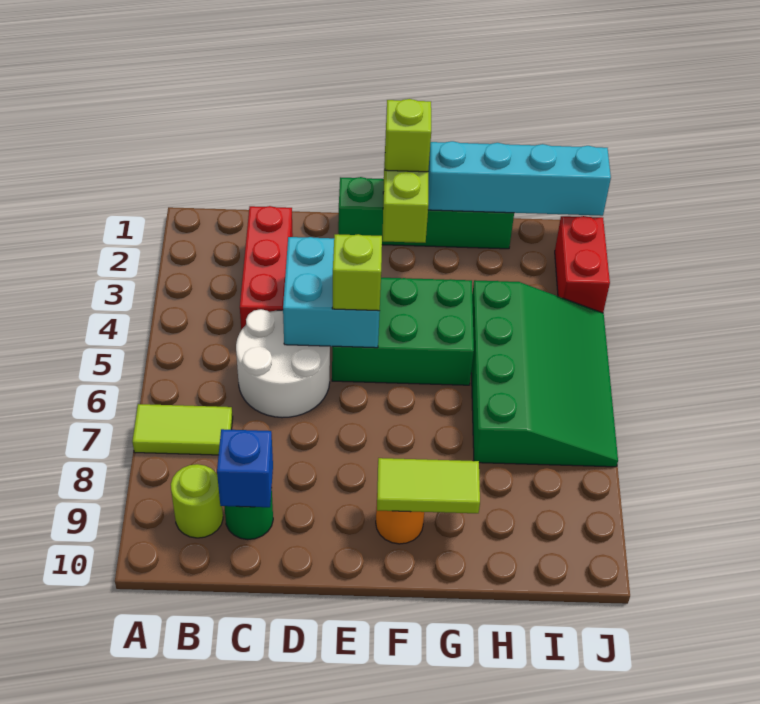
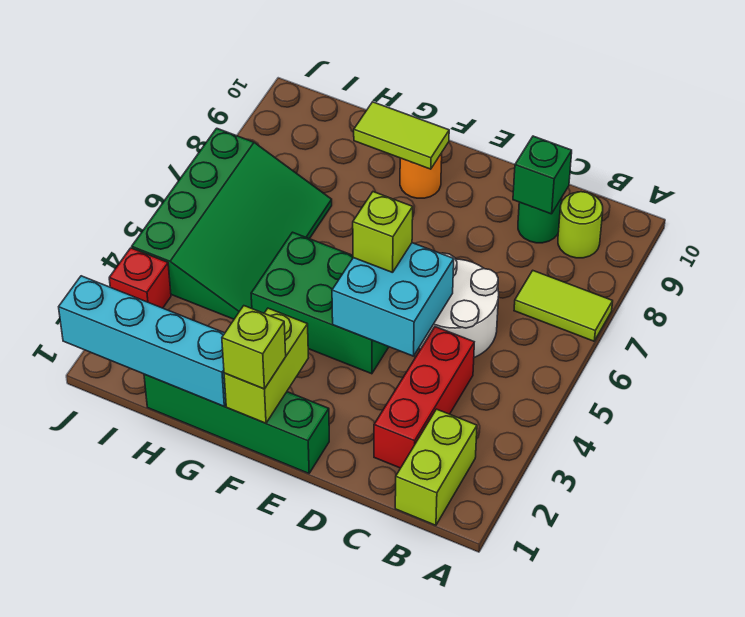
none -> lime brick B1:B2 level 1
blue brick C9 level 2 -> green brick C9 level 2
green slope H4:J7 level 1 top H -> green slope H4:J7 level 1 top J
red brick J2:J3 level 1 -> red brick J3 level 1

